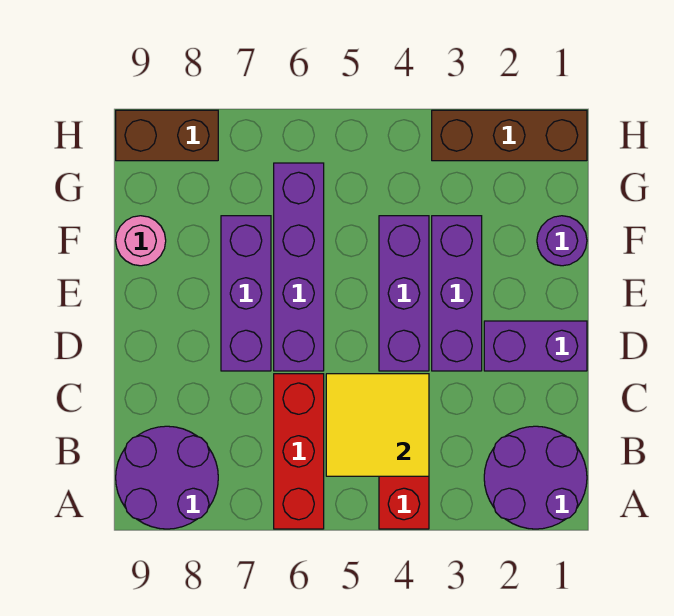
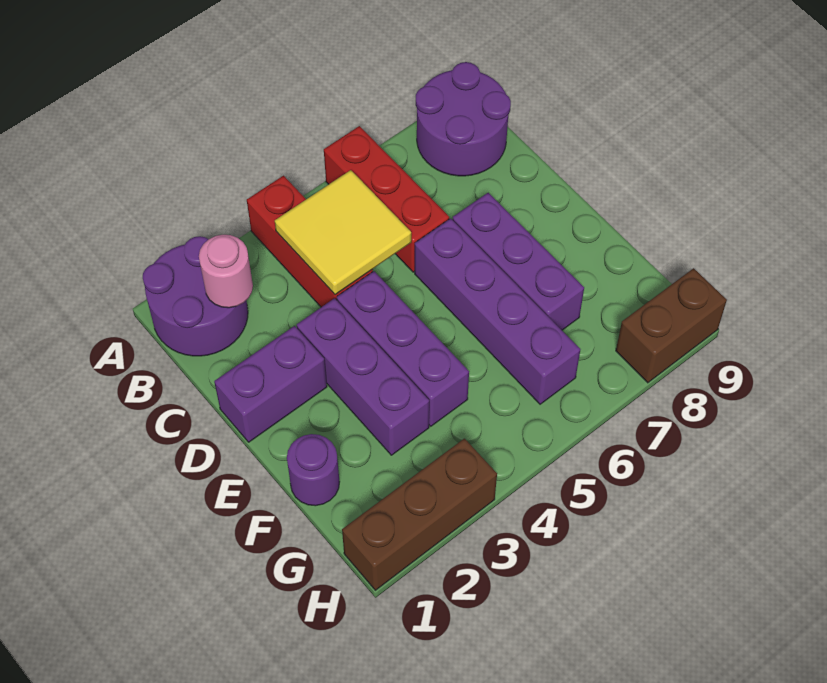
pink round brick F9 level 1 -> pink round brick B2 level 2

